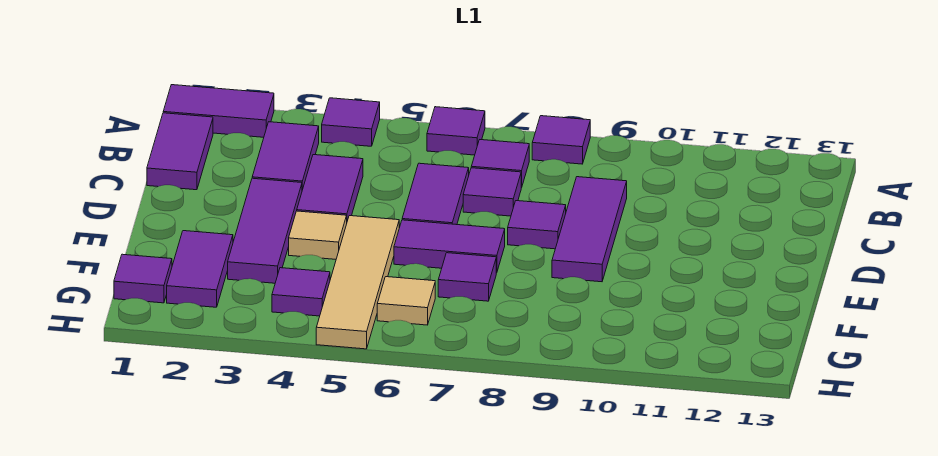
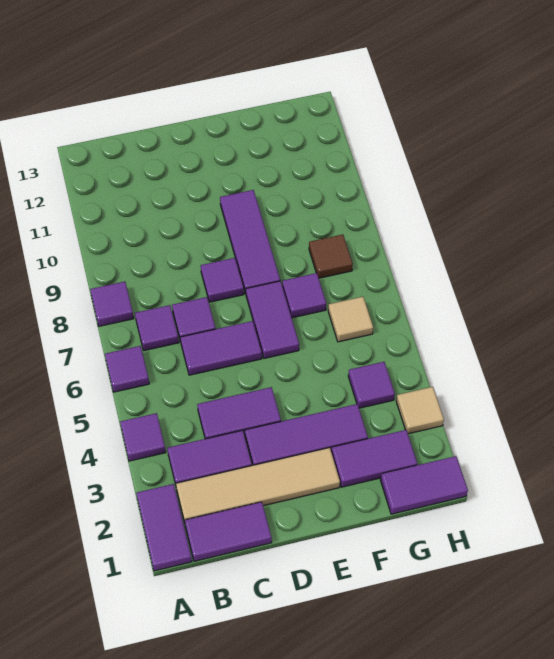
purple tile C9:E9 level 1 -> purple tile E8:E10 level 1
tan tile E4 level 1 -> tan tile H3 level 1
tan tile E5:H5 level 1 -> tan tile B2:E2 level 1
purple tile G1 level 1 -> purple tile G1:H1 level 1
none -> brown tile G8 level 1

